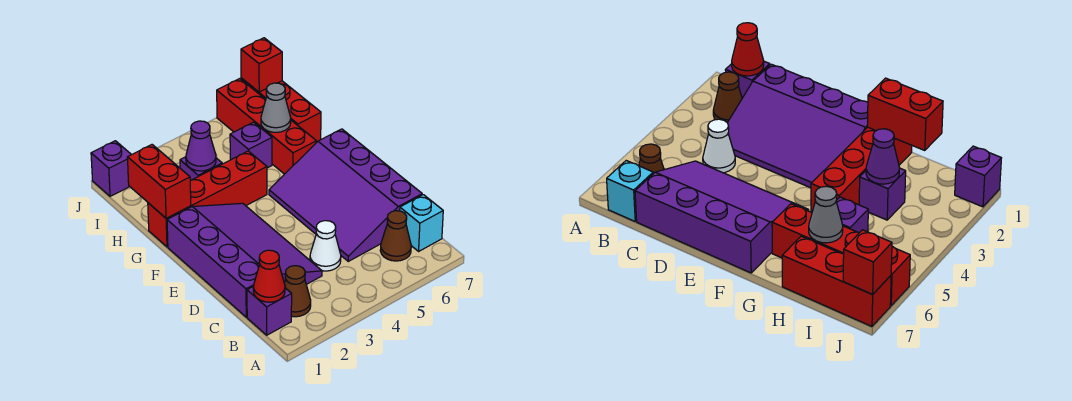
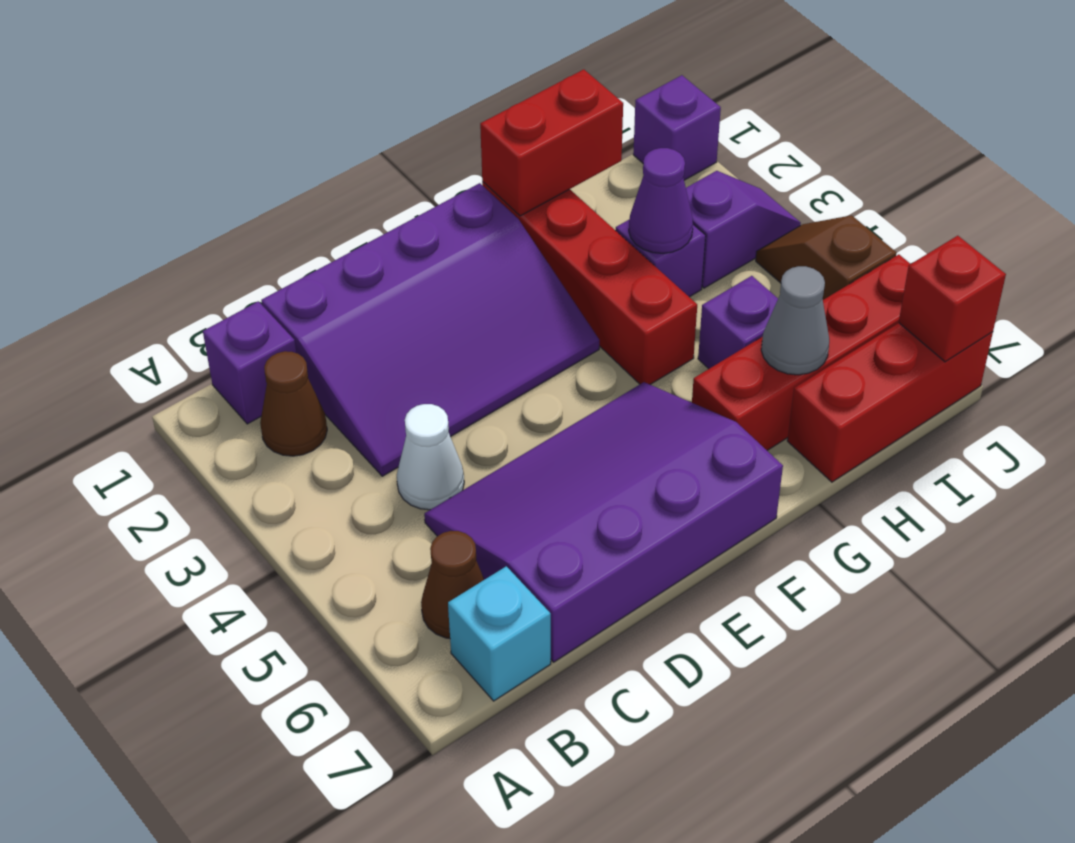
red cone B1 level 2 -> none
none -> purple slope I3:J3 level 1 top I
none -> brown slope J4:J5 level 1 top 5

